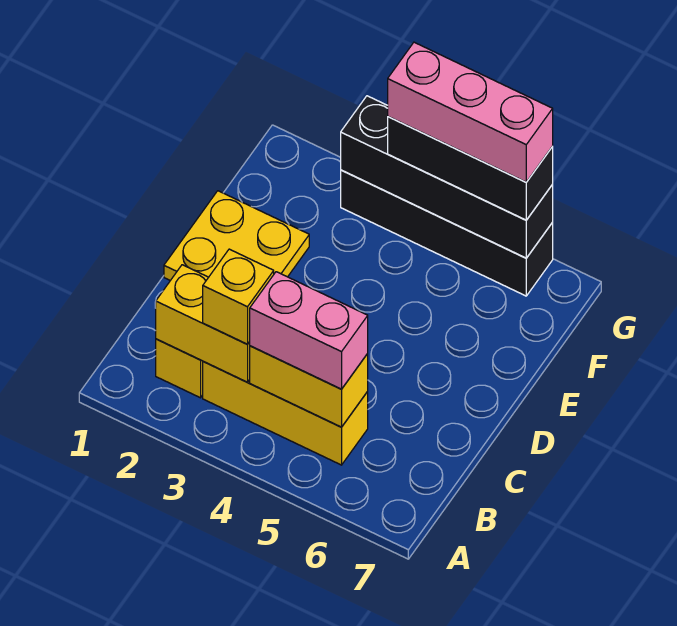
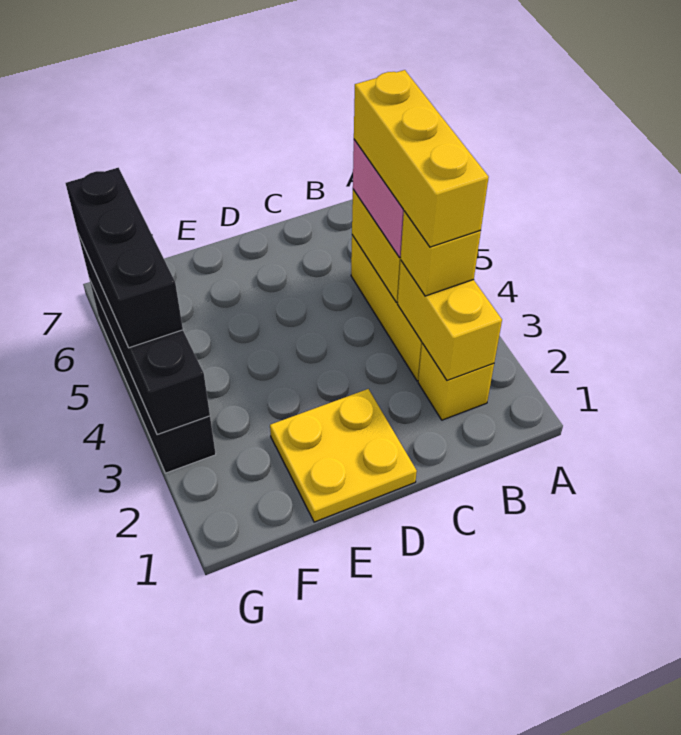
none -> yellow brick B3:B5 level 4
pink brick G4:G6 level 4 -> none

